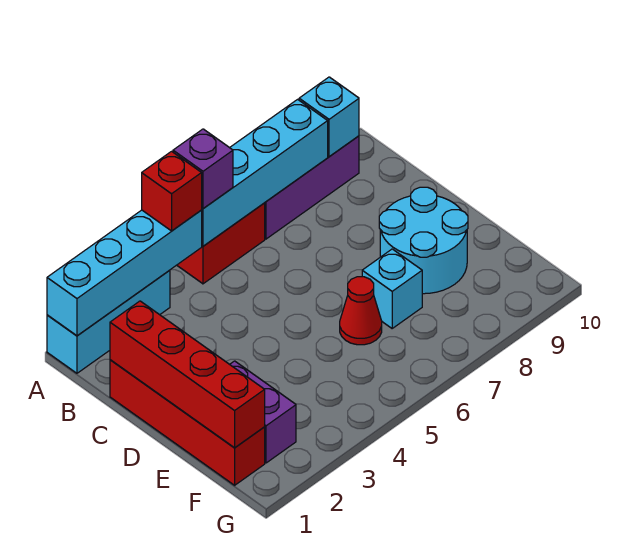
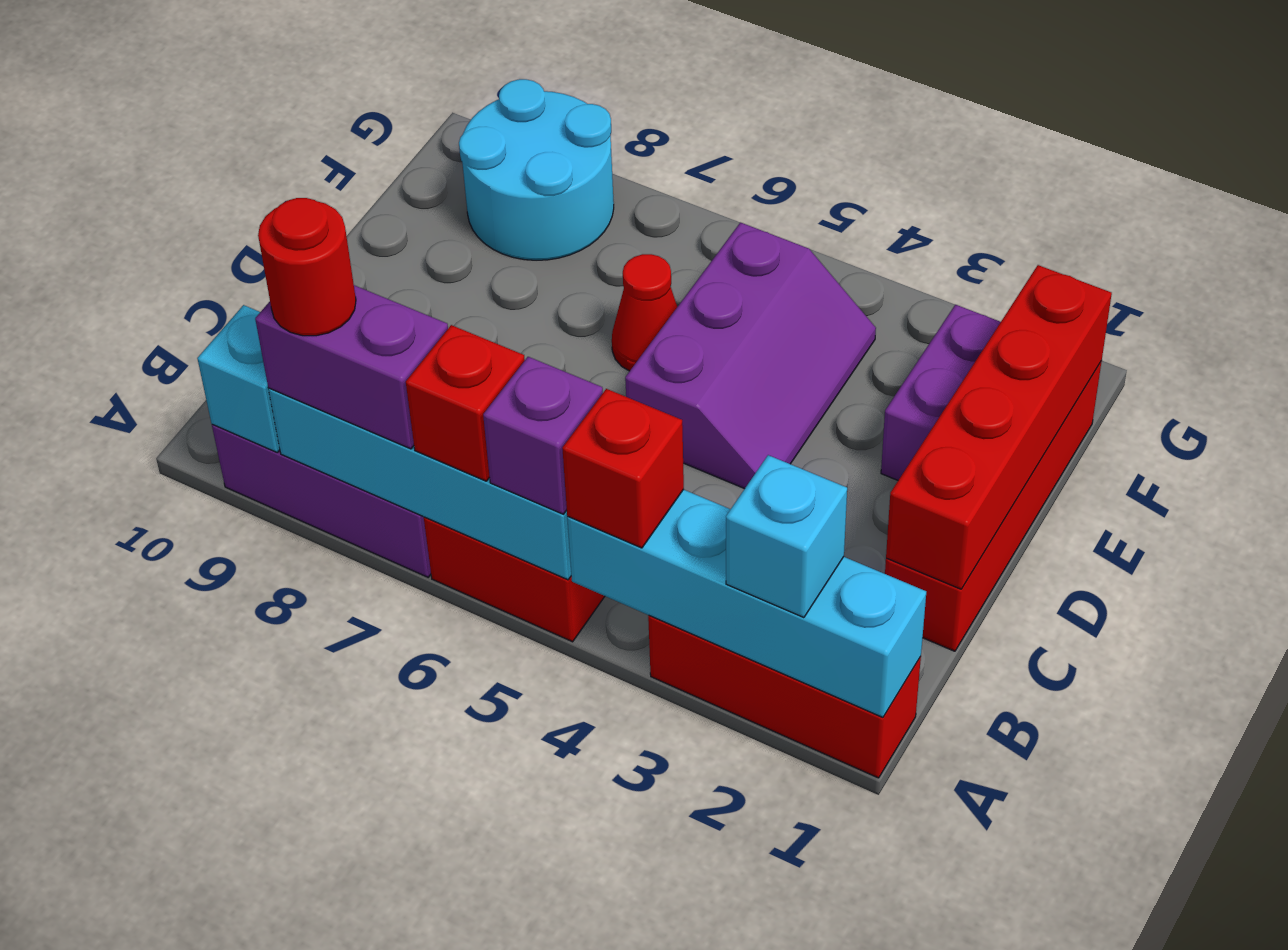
cyan brick A1:A3 level 1 -> red brick A1:A3 level 1
none -> red brick A6 level 3
none -> purple brick A7:A8 level 3
none -> red round brick A8 level 4
none -> purple slope D4:F5 level 1 top 5
cyan round brick D8:E9 level 1 -> cyan round brick F8:G9 level 1
cyan brick E7 level 1 -> cyan brick A2 level 3

